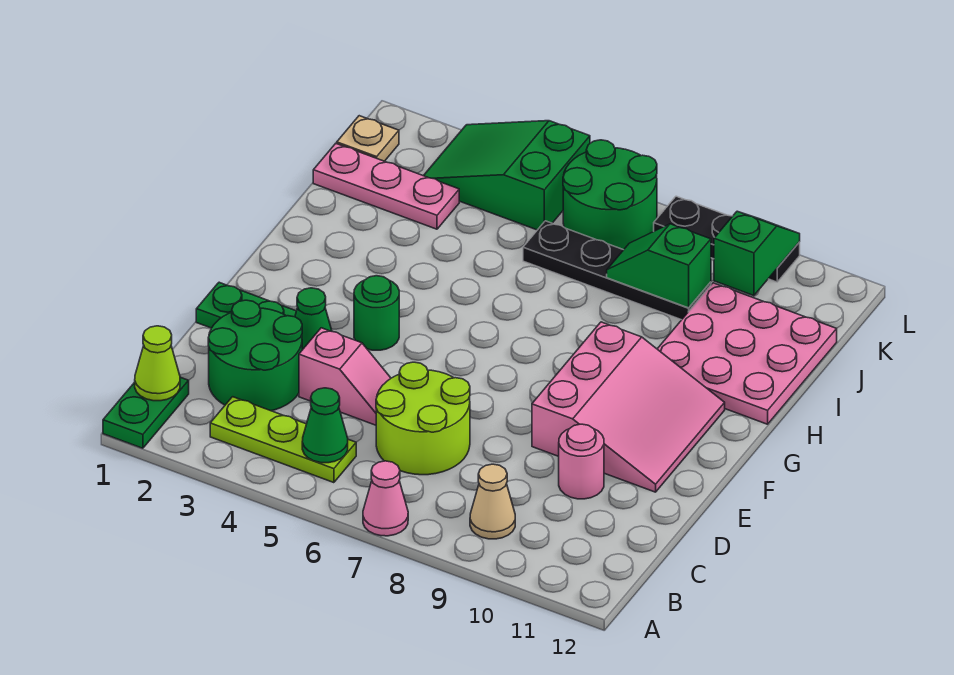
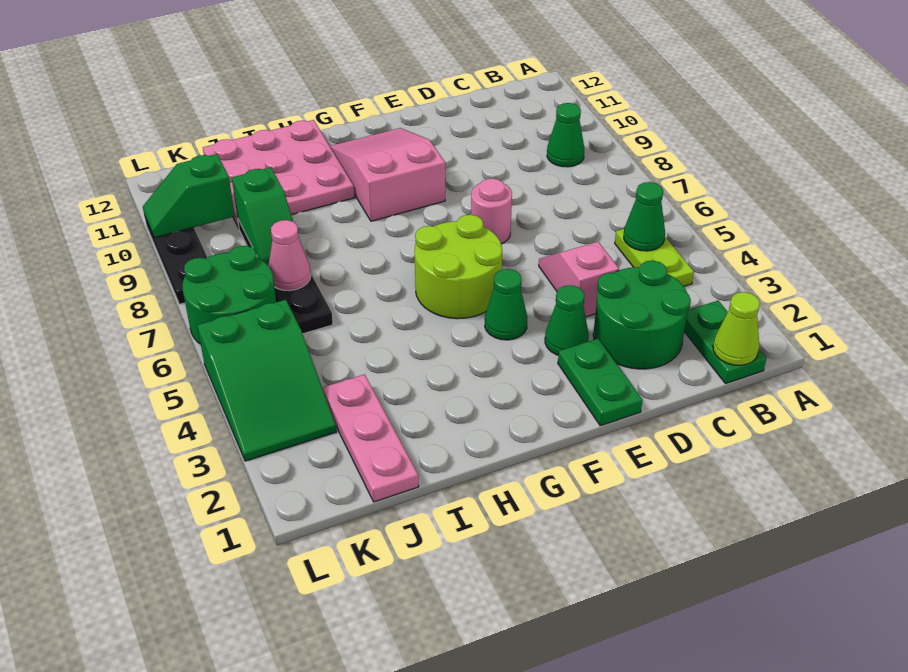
green plate A1:B1 level 1 -> green plate B1:B2 level 1
pink cone A7 level 1 -> pink cone J7 level 2
lime plate B3:B5 level 1 -> lime plate B4:B5 level 1
tan cone B9 level 1 -> green cone B9 level 1
lime round brick C6:D7 level 1 -> lime round brick F5:G6 level 1
pink round brick D10 level 1 -> pink round brick E7 level 1
pink slope E9:G11 level 1 top 9 -> pink slope F9:G11 level 1 top 9
green round brick F4 level 1 -> green cone F4 level 1
tan plate K1 level 1 -> none

